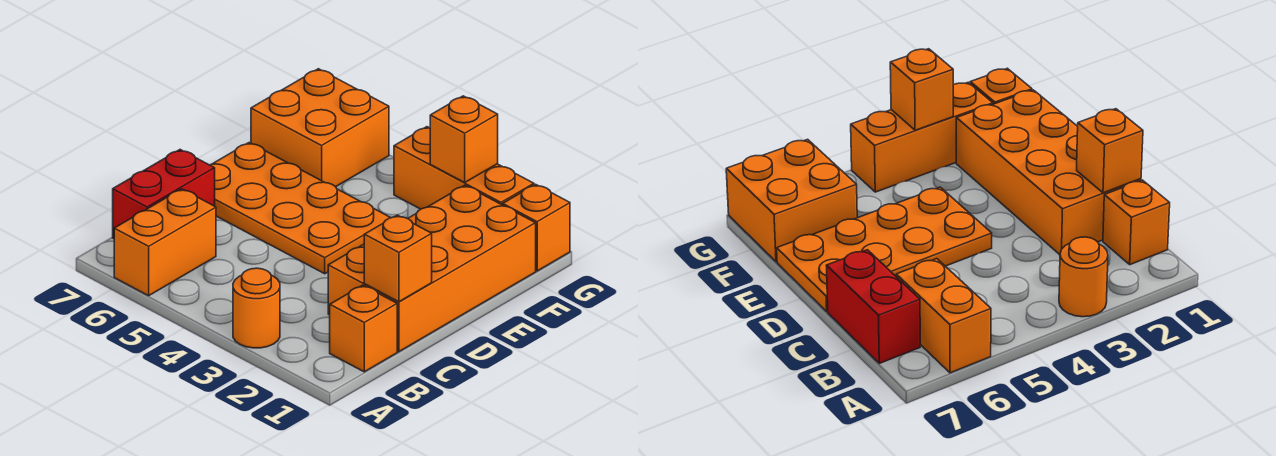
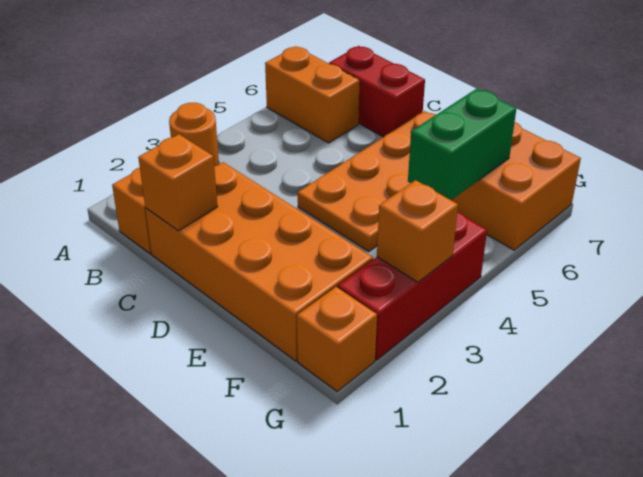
none -> green brick F5:F6 level 2
orange brick G2:G4 level 1 -> red brick G2:G4 level 1

